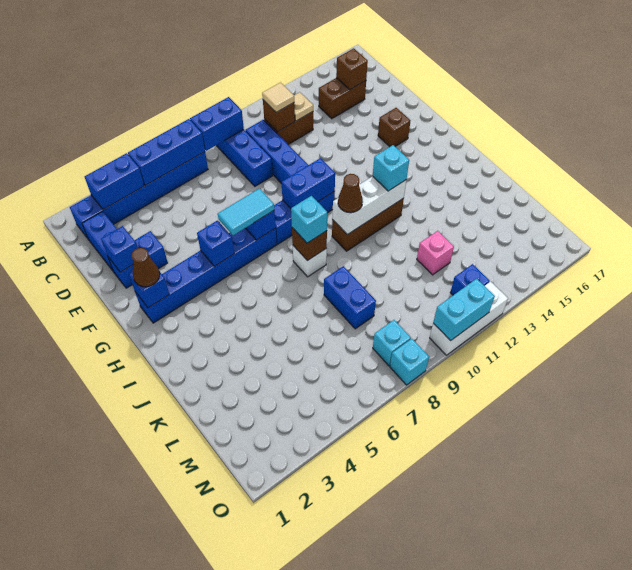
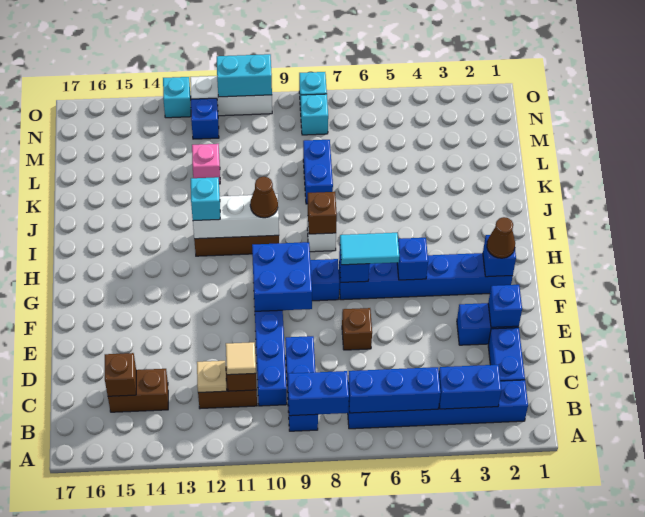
brown brick F15 level 1 -> brown brick E7 level 1
blue brick G9:G10 level 2 -> blue brick F9:G10 level 2
cyan brick I8 level 3 -> cyan brick O13 level 1

